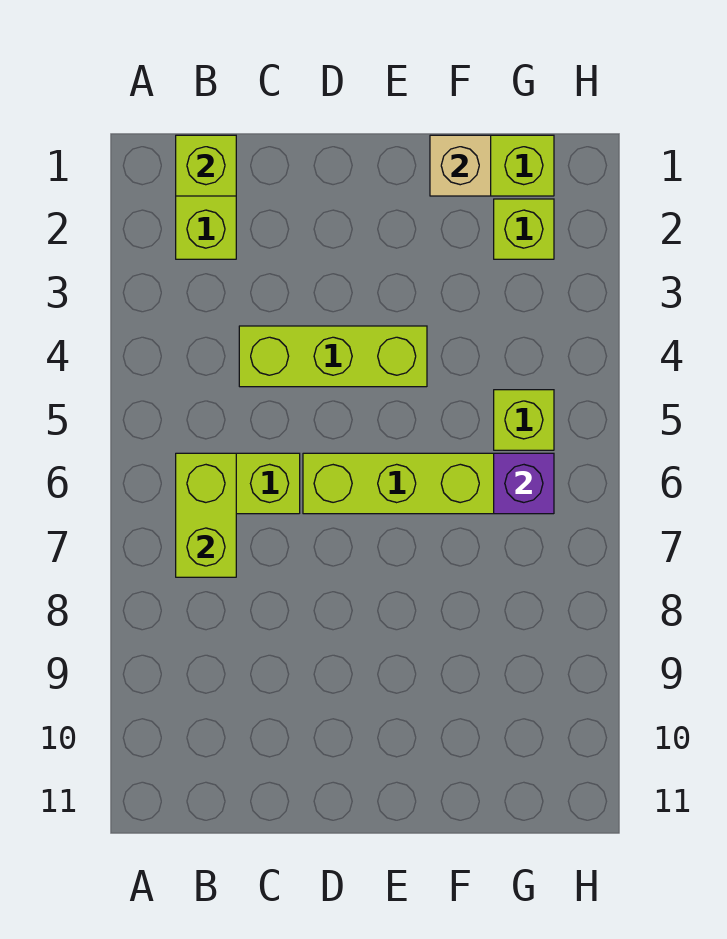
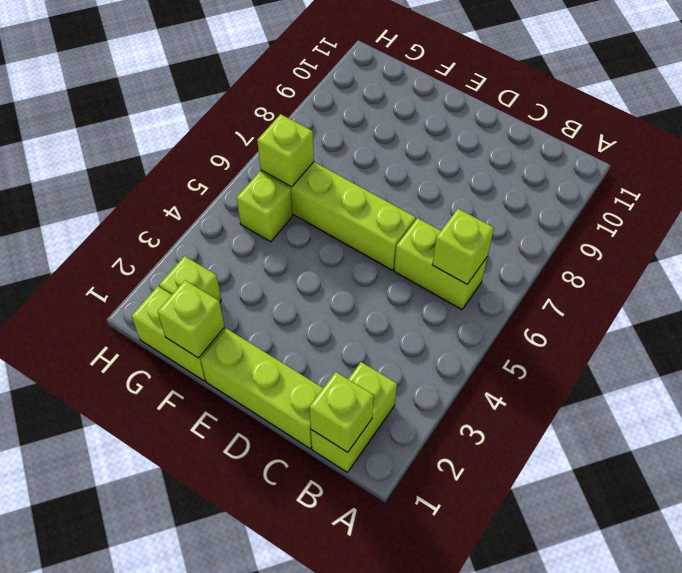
lime brick B6:B7 level 2 -> lime brick B6 level 2
lime brick C4:E4 level 1 -> lime brick C1:E1 level 1
tan brick F1 level 2 -> lime brick F1 level 2
purple brick G6 level 2 -> lime brick G6 level 2

